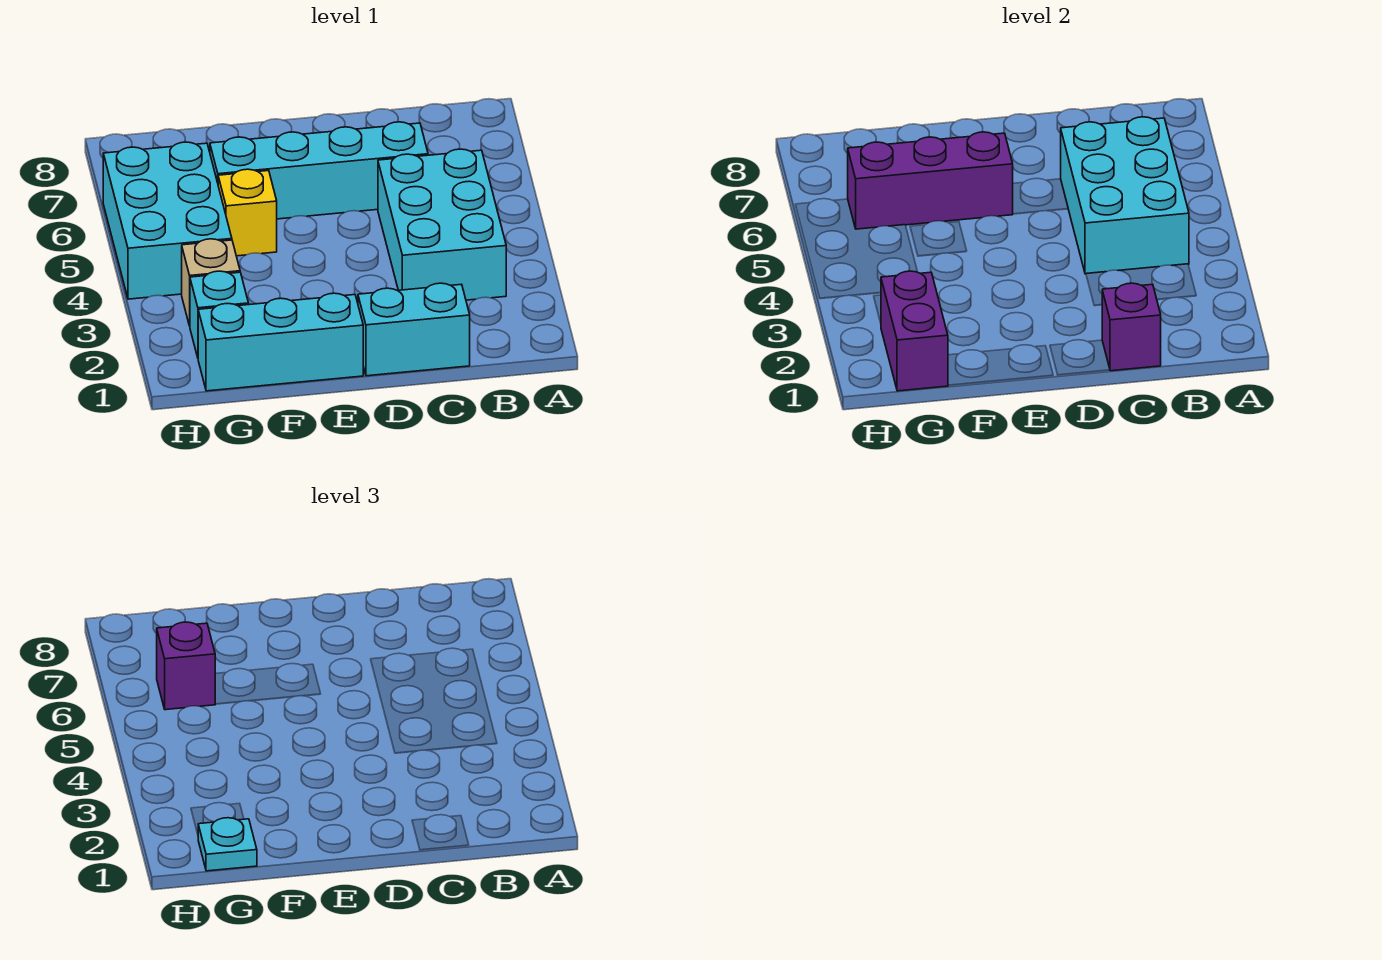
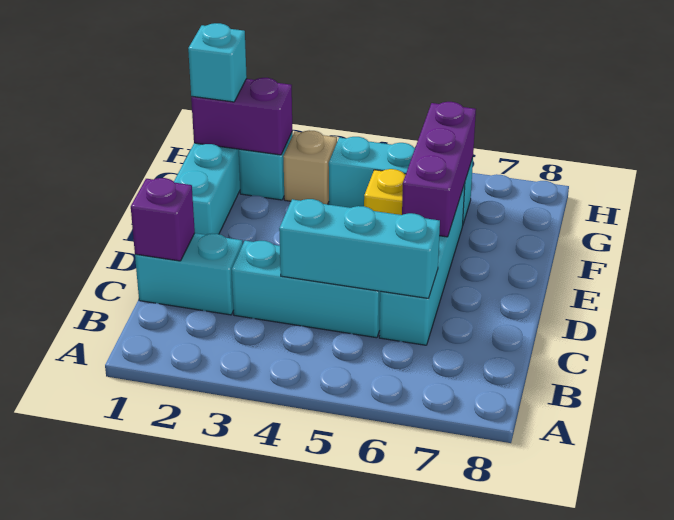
cyan brick B3:C5 level 1 -> cyan brick C3:C5 level 1
cyan brick B4:C6 level 2 -> cyan brick C4:C6 level 2
cyan brick C1:D1 level 1 -> cyan brick C1:C2 level 1
cyan plate G1 level 3 -> cyan brick G1 level 3
cyan brick G4:H6 level 1 -> cyan brick G4:G6 level 1
purple brick G6 level 3 -> none

